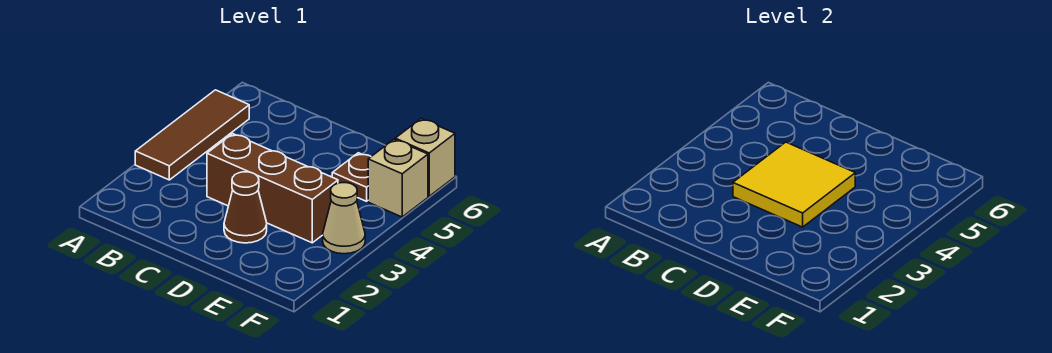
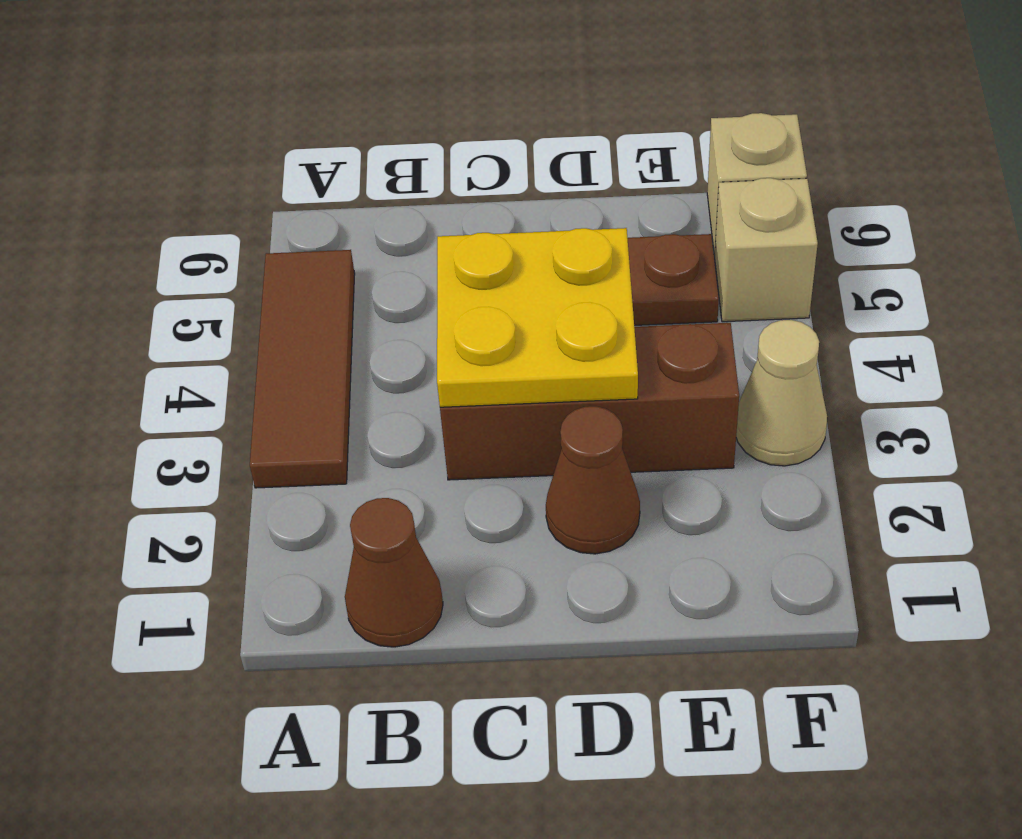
none -> brown cone B1 level 1
yellow tile C3:D4 level 2 -> yellow plate C3:D4 level 2

